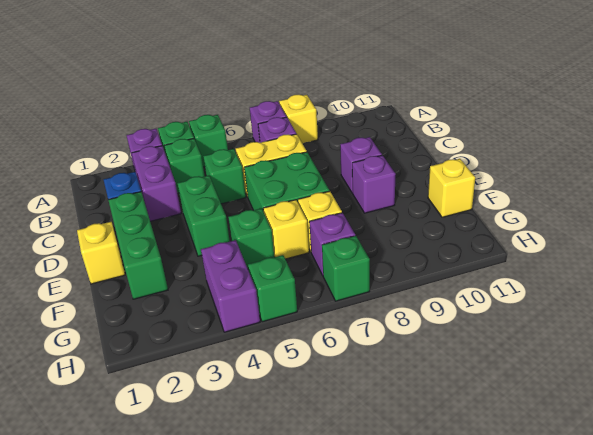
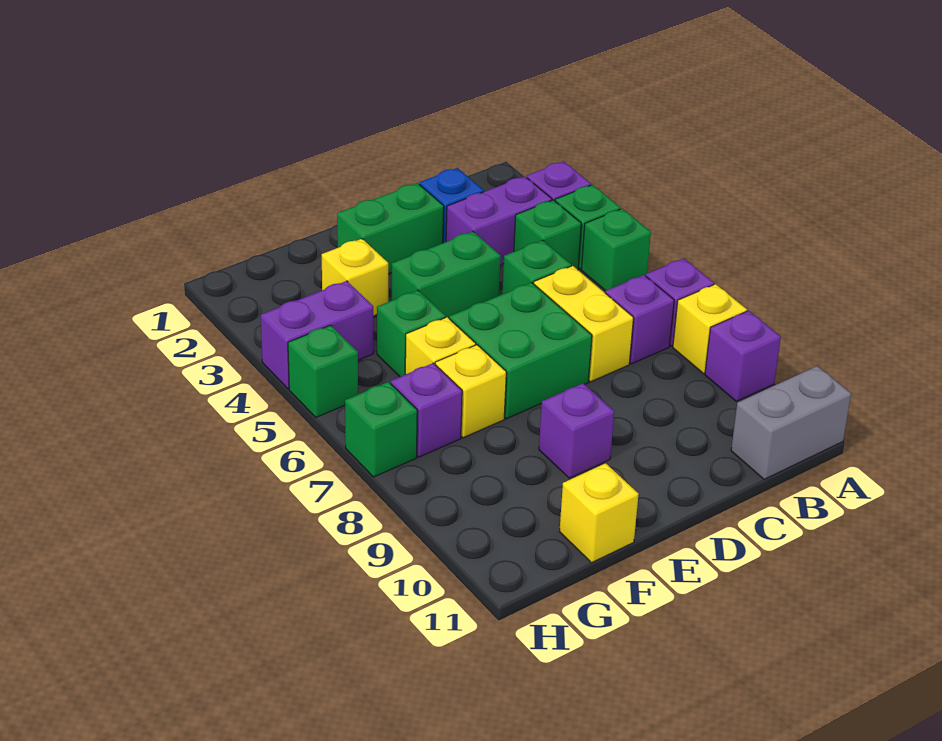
none -> grey brick A11:B11 level 1
green brick D2:F2 level 1 -> green brick D2:E2 level 1
purple brick D9 level 1 -> purple brick A9 level 1
yellow brick E1 level 1 -> yellow brick F3 level 1

